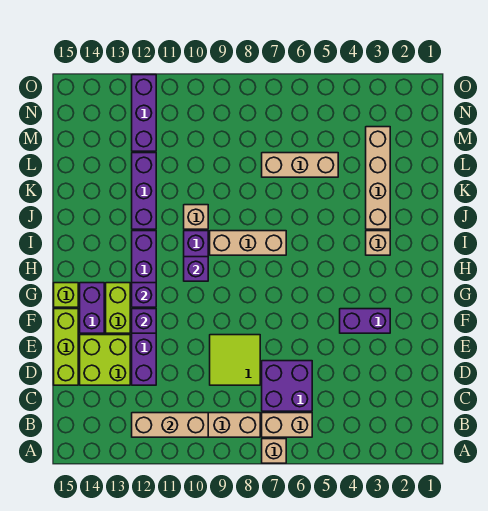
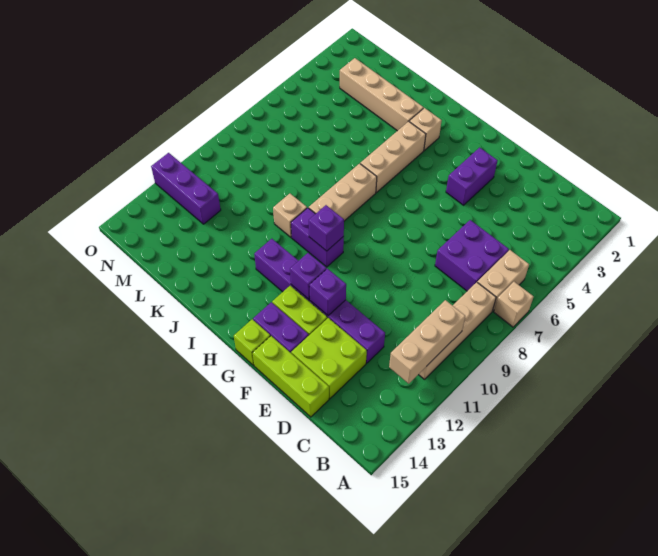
lime tile D8:E9 level 1 -> none
purple brick J12:L12 level 1 -> none
tan brick L5:L7 level 1 -> tan brick I4:I6 level 1

